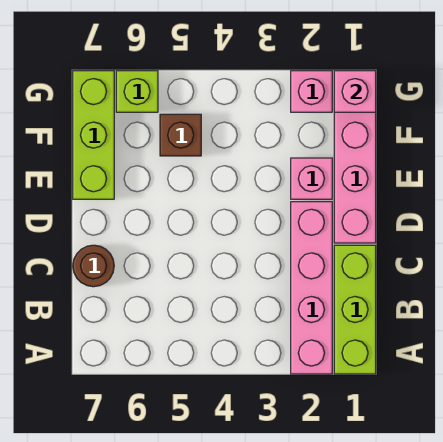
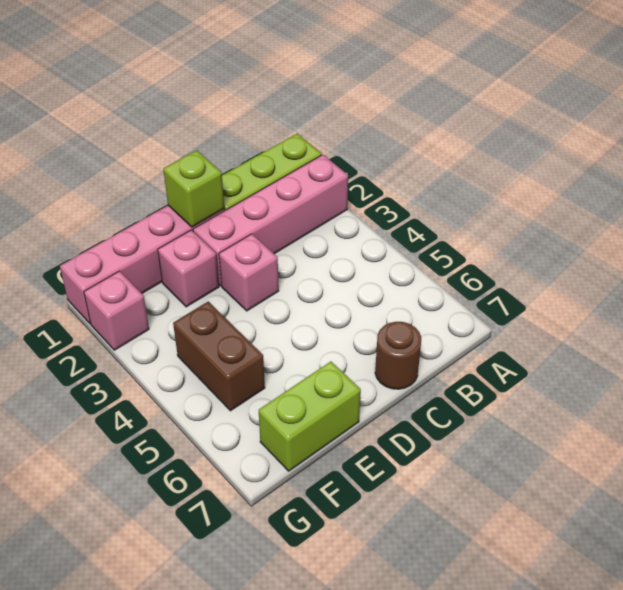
lime brick E7:G7 level 1 -> lime brick E7:F7 level 1
brown brick F5 level 1 -> brown brick F4:F5 level 1
pink brick G1 level 2 -> pink brick D3 level 1
lime brick G6 level 1 -> lime brick D1 level 2

